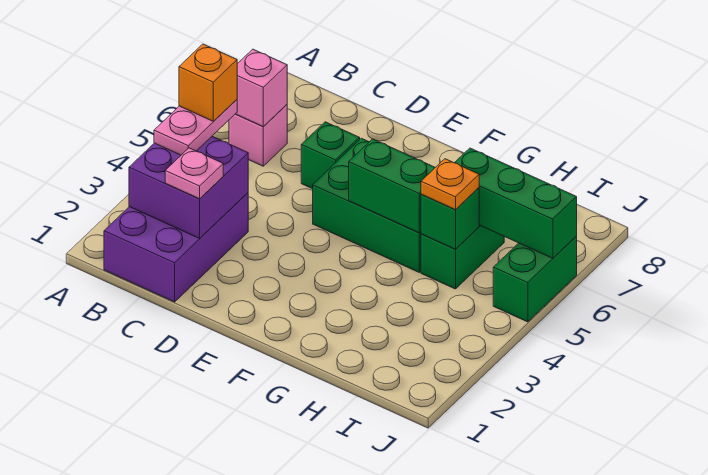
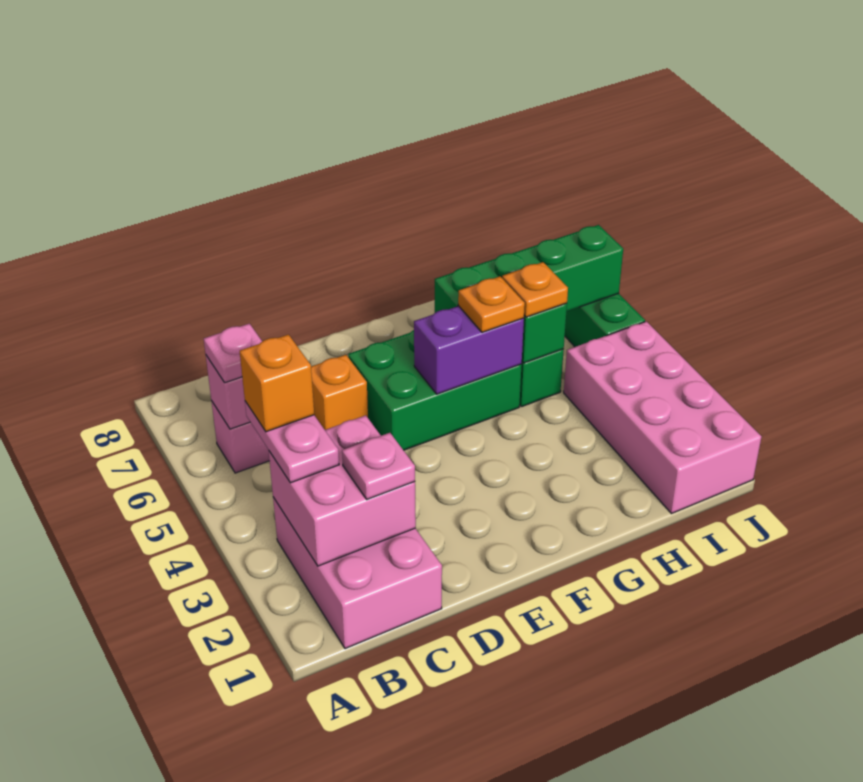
purple brick B1:C3 level 1 -> pink brick B1:C3 level 1
purple brick B2:C3 level 2 -> pink brick B2:C3 level 2
none -> pink plate B6 level 3
green brick D6 level 1 -> orange brick D6 level 1
green brick F5:G5 level 2 -> purple brick F5:G5 level 2
none -> orange plate G5 level 3
green brick H6:J6 level 2 -> green brick G6:J6 level 2
none -> pink brick I1:J4 level 1

